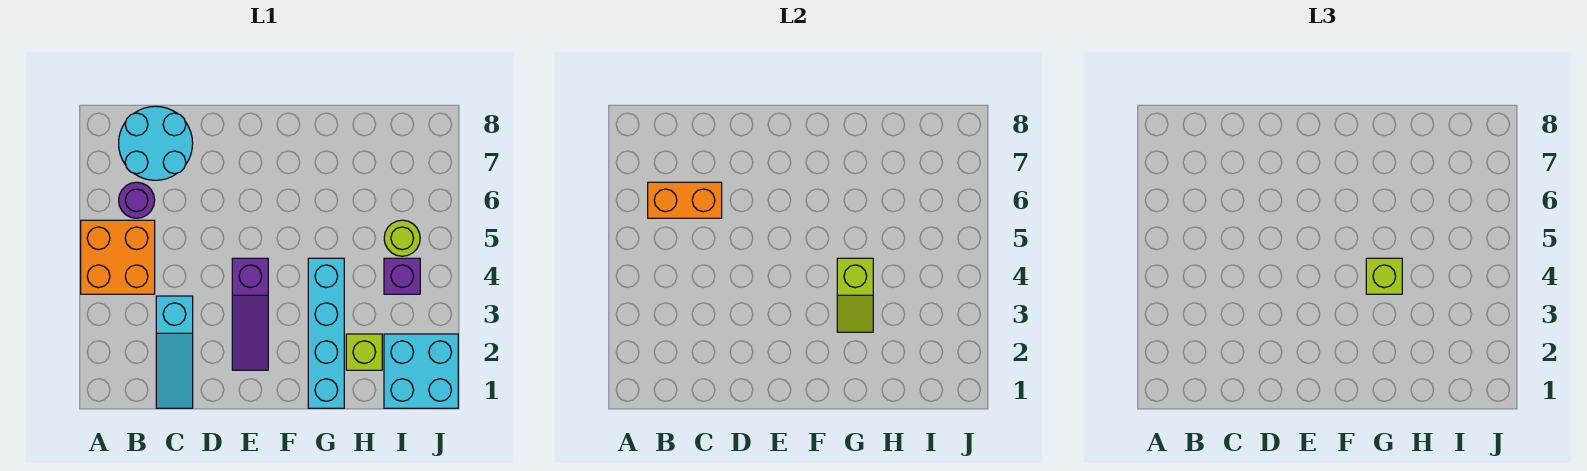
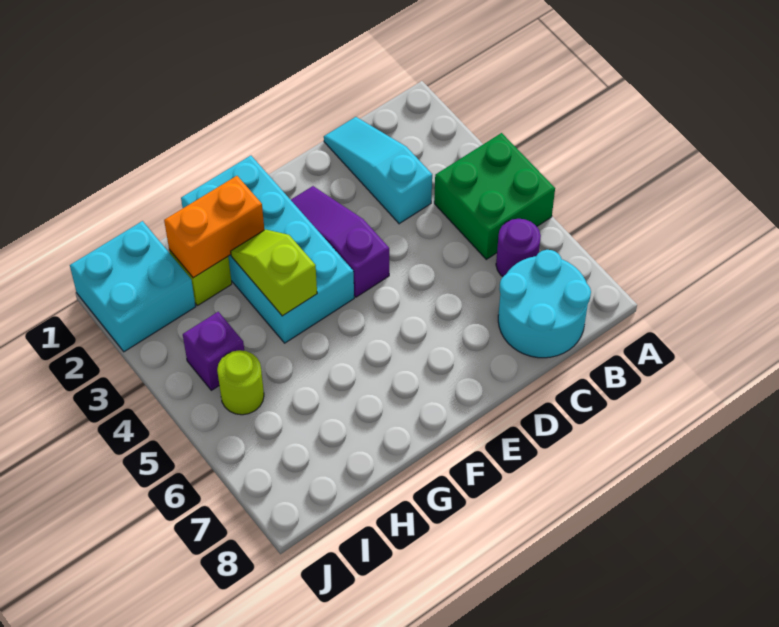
orange brick A4:B5 level 1 -> green brick A4:B5 level 1
orange brick B6:C6 level 2 -> orange brick G2:H2 level 2
cyan brick G1:G4 level 1 -> cyan brick F1:G4 level 1
lime brick G4 level 3 -> none

